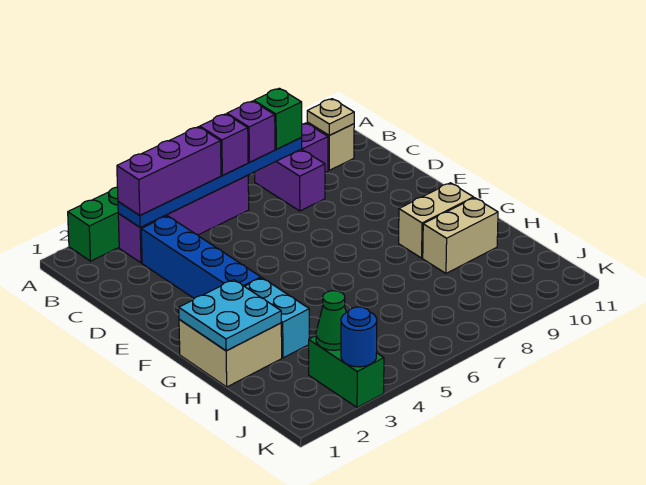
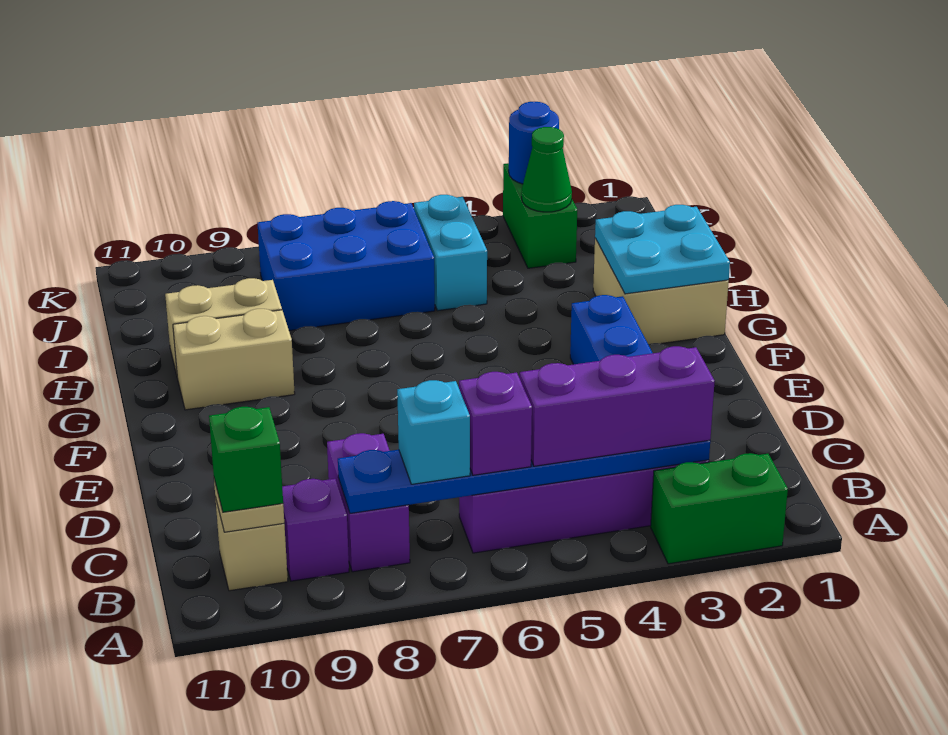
purple brick B7 level 3 -> cyan brick B7 level 3
green brick B8 level 3 -> green brick B10 level 3
cyan brick G3:H3 level 1 -> cyan brick I5:J5 level 1
none -> blue brick I6:J8 level 1

